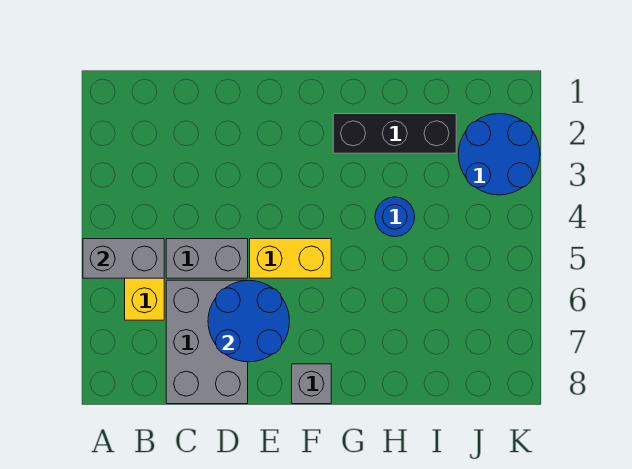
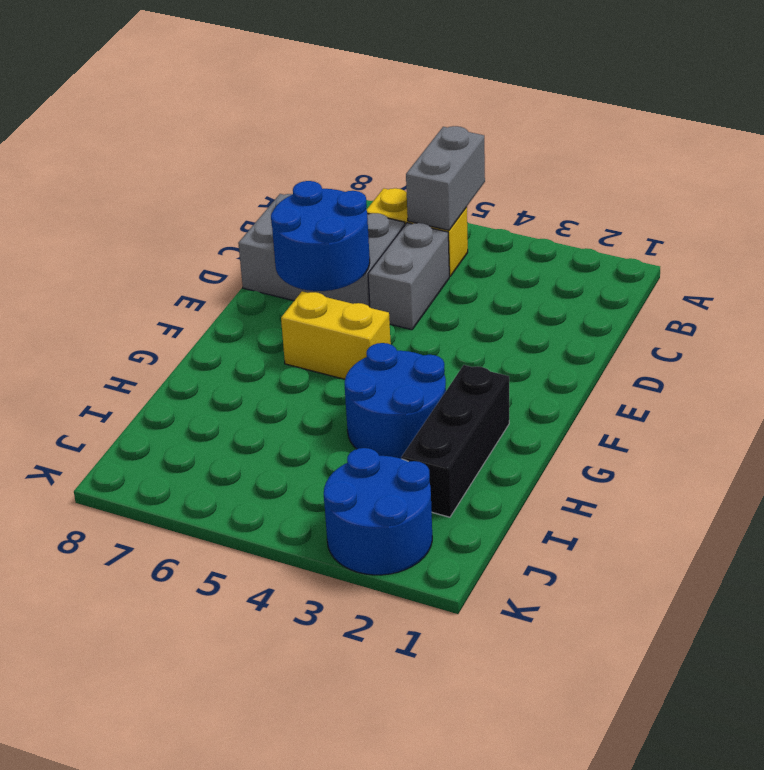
yellow brick E5:F5 level 1 -> yellow brick F5:F6 level 1
grey brick F8 level 1 -> none
blue round brick H4 level 1 -> blue round brick G3:H4 level 1

